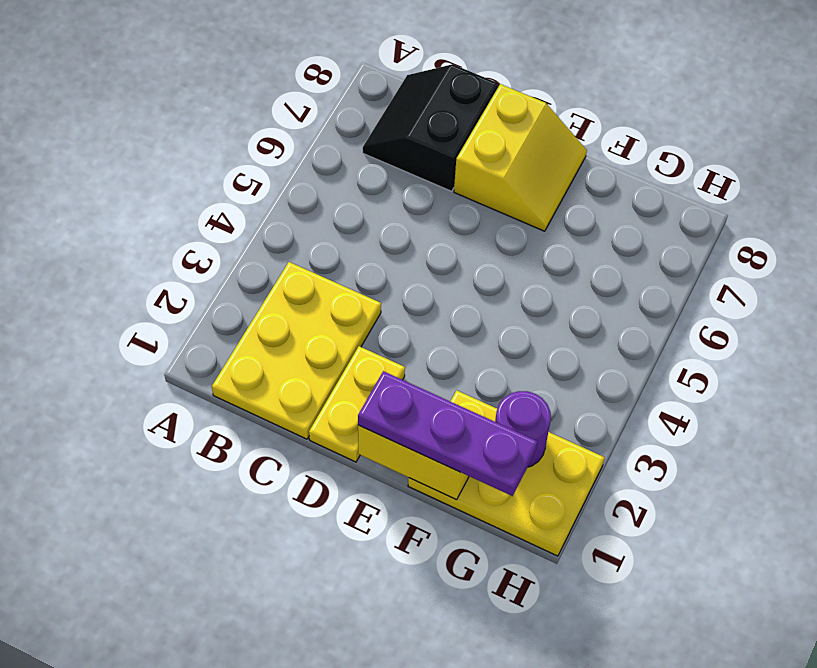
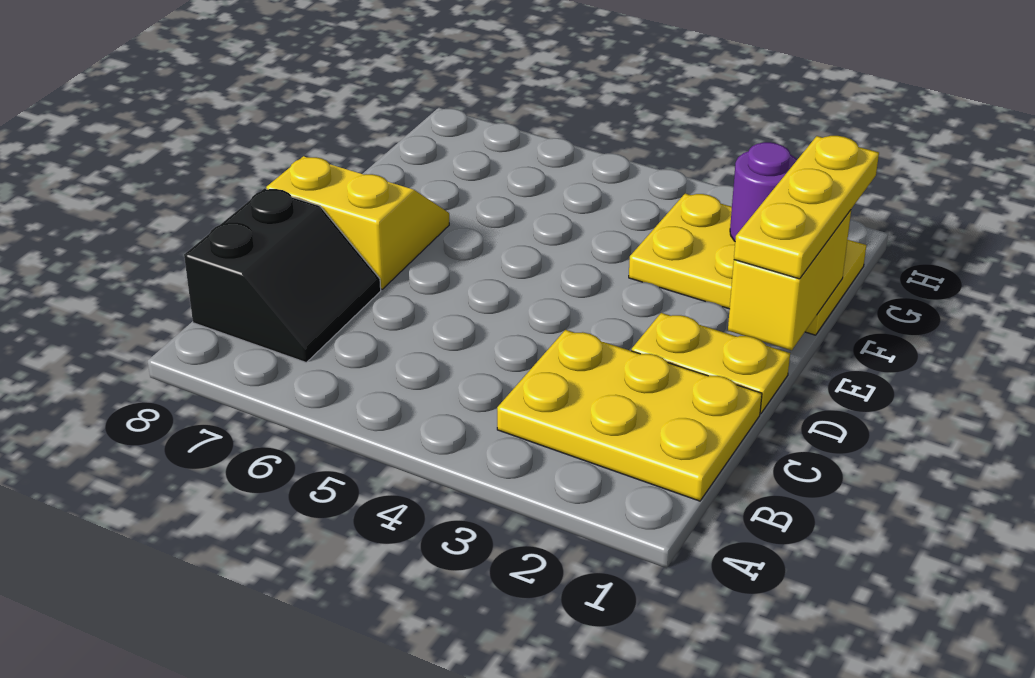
black slope B7:C8 level 1 top C -> black slope B7:C8 level 1 top 8
purple plate E1:G1 level 3 -> yellow plate E1:G1 level 3
yellow plate F1:H2 level 1 -> yellow plate F1:G3 level 1

